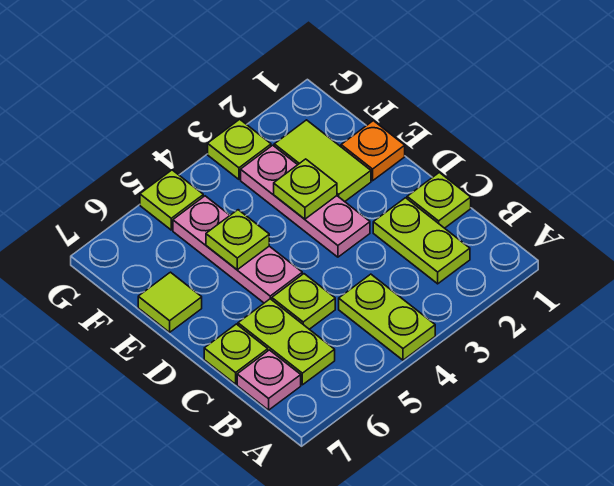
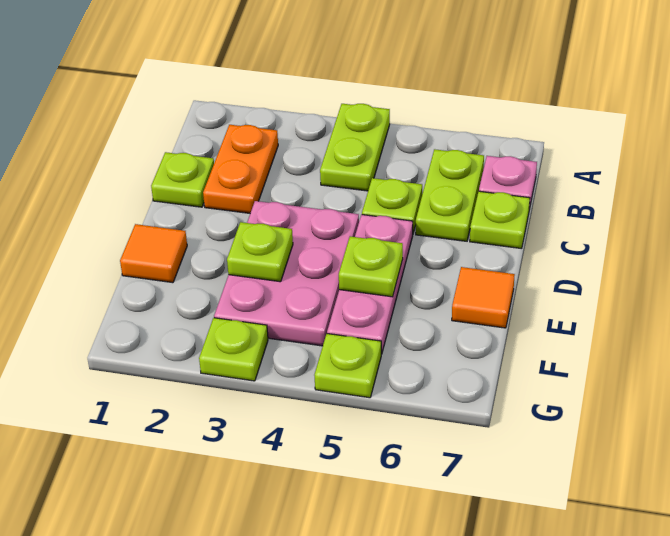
lime plate B2:C2 level 1 -> orange plate B2:C2 level 1
pink plate D3:F3 level 1 -> pink plate D3:F4 level 1
orange plate E1 level 1 -> orange tile E1 level 1
lime tile E2:F2 level 1 -> none
lime tile E7 level 1 -> orange tile E7 level 1

